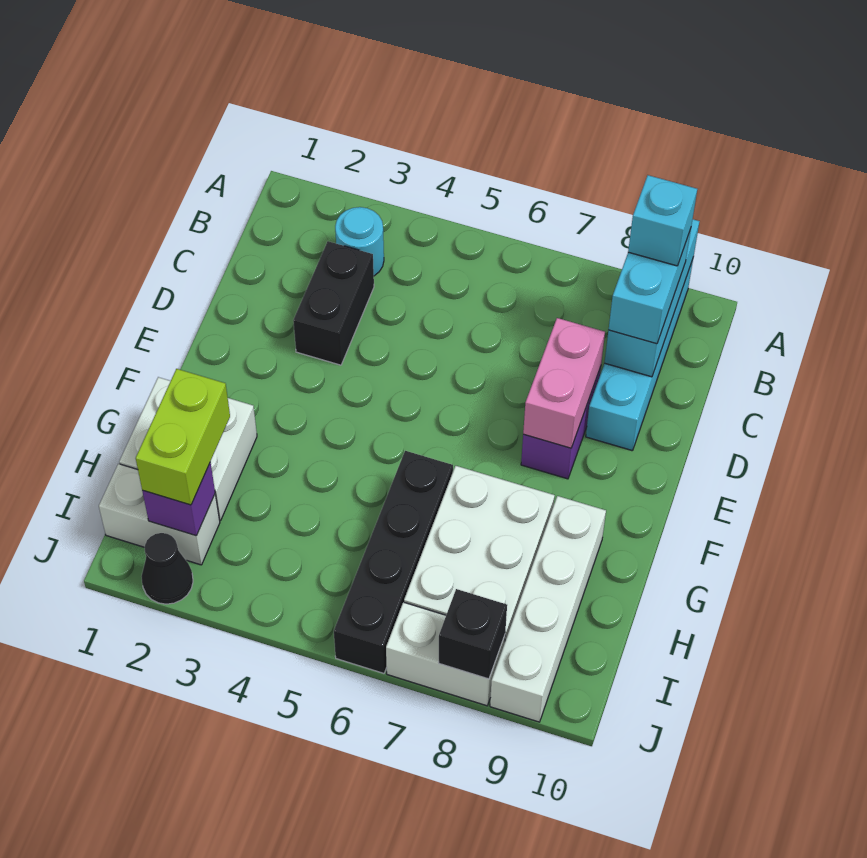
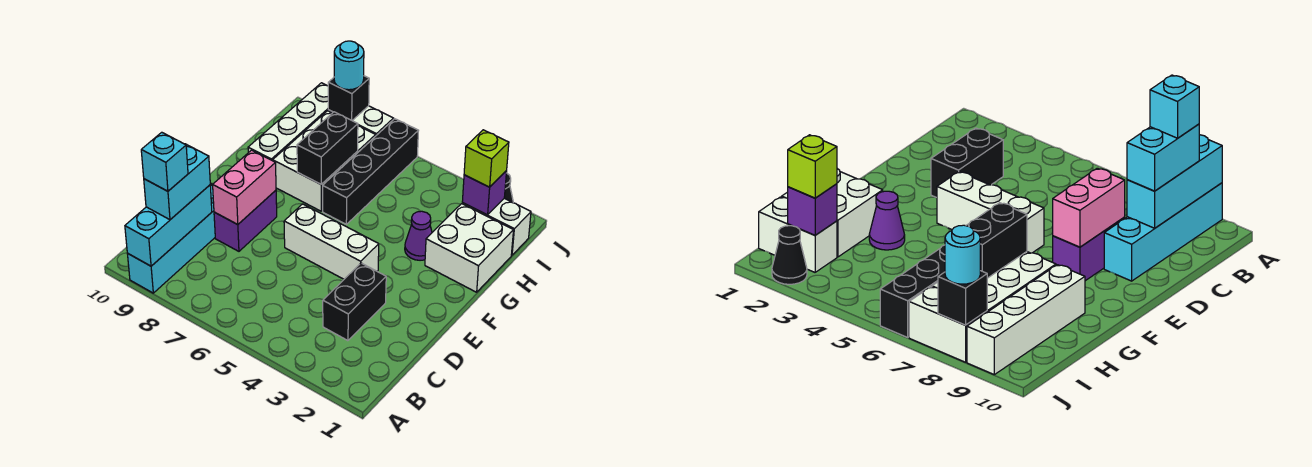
cyan round brick B3 level 1 -> cyan round brick J8 level 3
none -> white brick E4:E6 level 1
none -> purple cone G3 level 1
none -> black brick G7:H7 level 2
lime brick H2:I2 level 3 -> lime brick I2 level 3

